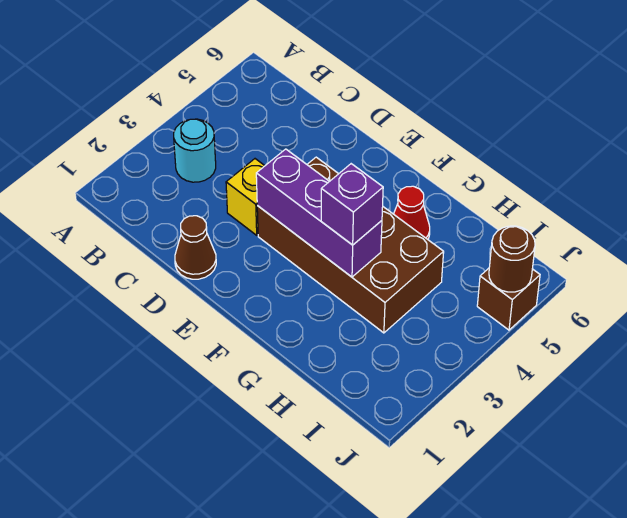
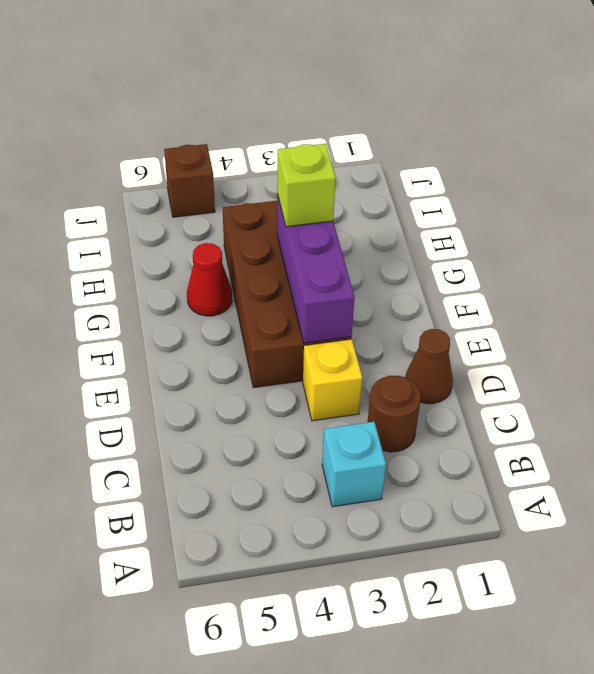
cyan round brick B3 level 1 -> cyan brick B3 level 1
purple brick G3 level 3 -> lime brick G3 level 3
brown round brick J5 level 2 -> brown round brick C2 level 1

